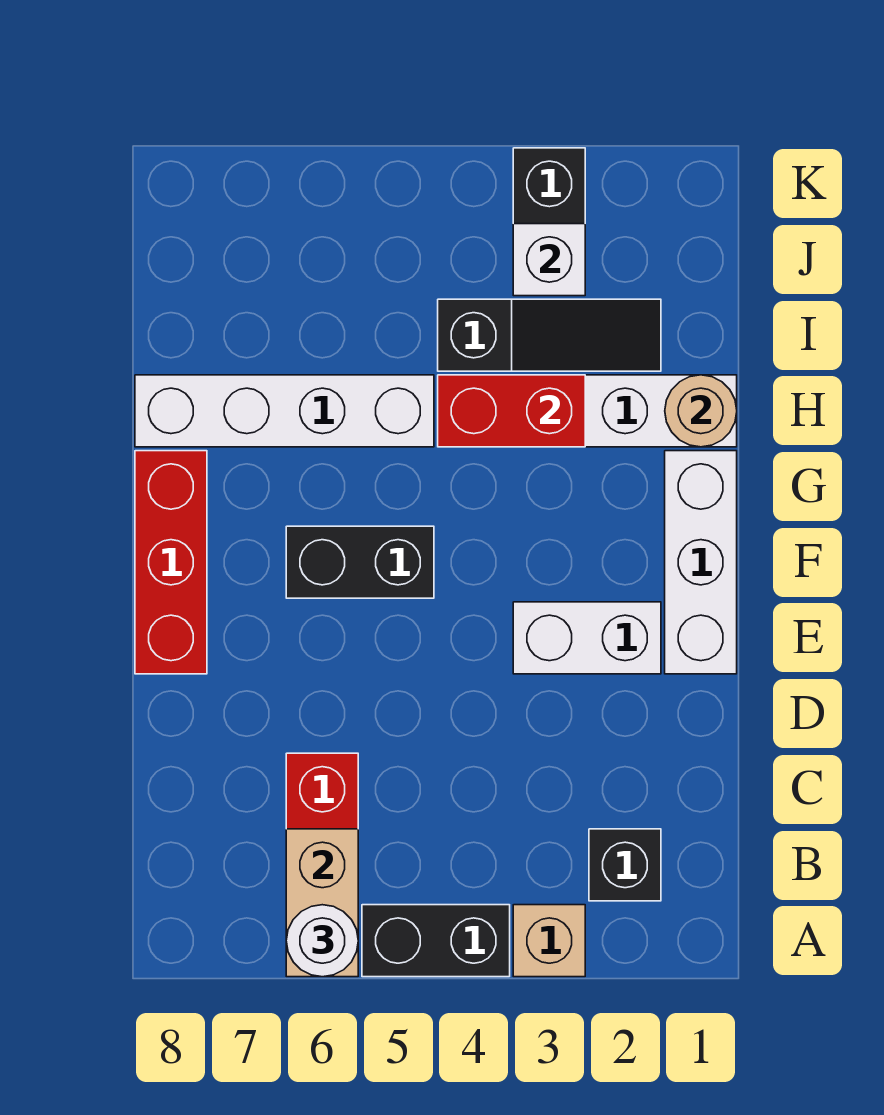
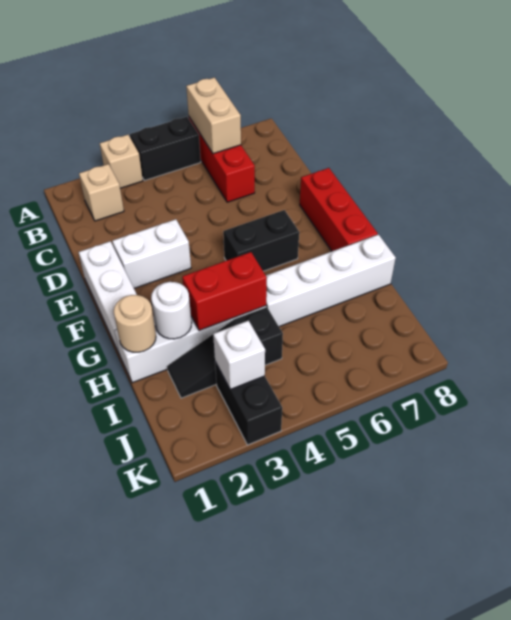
white round brick A6 level 3 -> white round brick H2 level 2
black brick B2 level 1 -> tan brick B2 level 1

